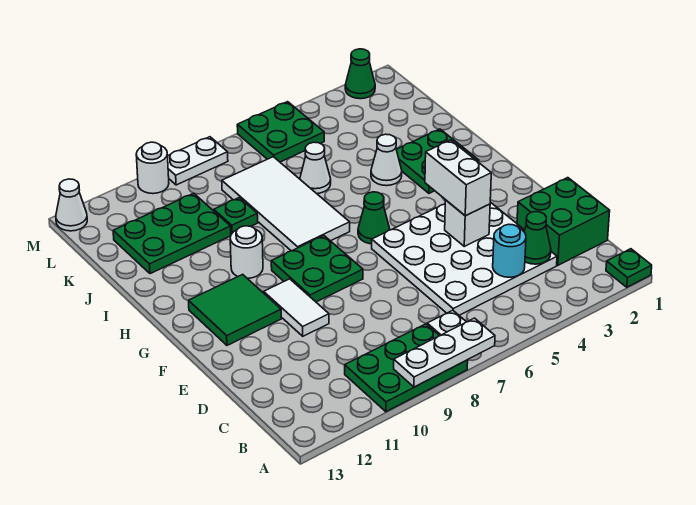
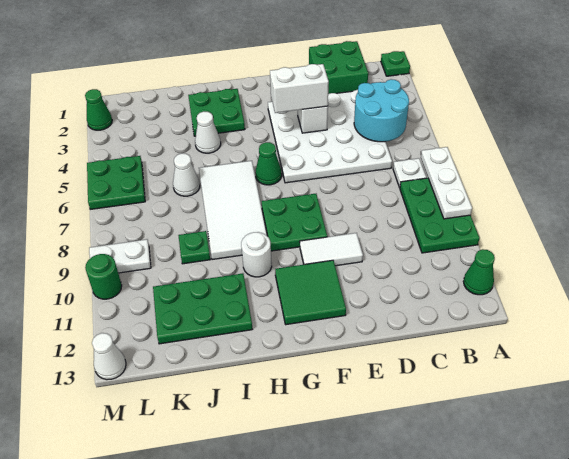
green cone C3 level 2 -> green cone A12 level 1
cyan round brick C4 level 2 -> cyan round brick B4:C5 level 2
white tile H7:K8 level 1 -> white tile H6:I9 level 1
green plate J10:K12 level 1 -> green plate I11:K12 level 1
white plate M8:M9 level 1 -> white plate L9:M9 level 1
white round brick M10 level 1 -> green round brick M10 level 1

